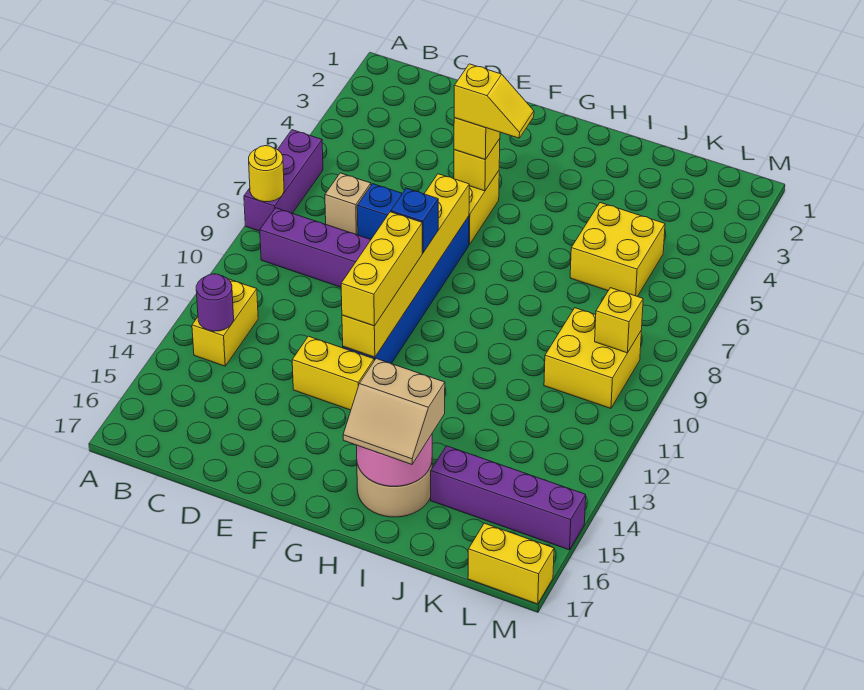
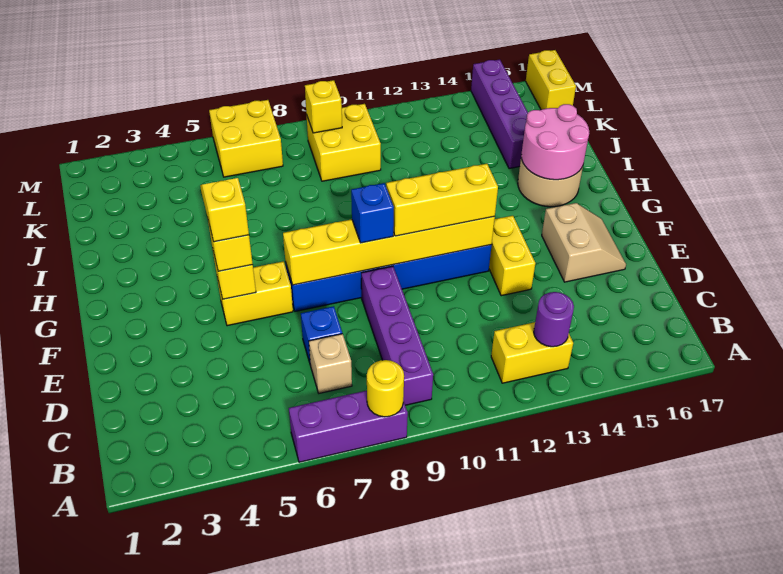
tan slope H15:I16 level 3 top 15 -> tan slope E15:F16 level 1 top 15
yellow brick J5:K6 level 1 -> yellow brick L6:M7 level 1

